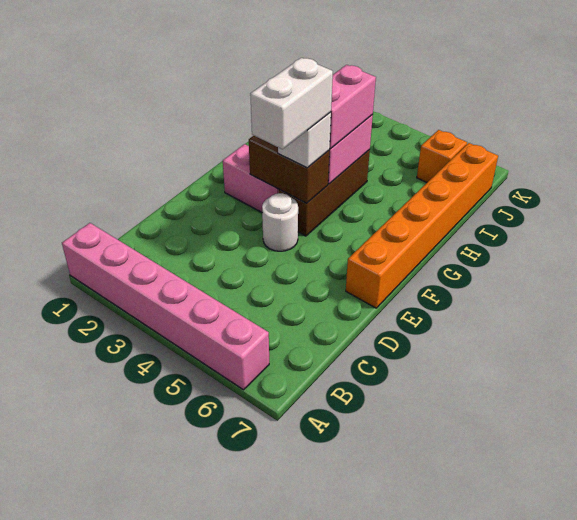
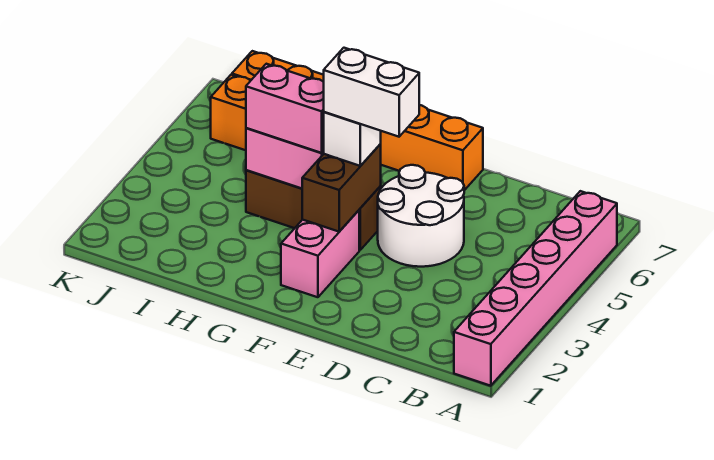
white round brick E4 level 1 -> white round brick D4:E5 level 1

